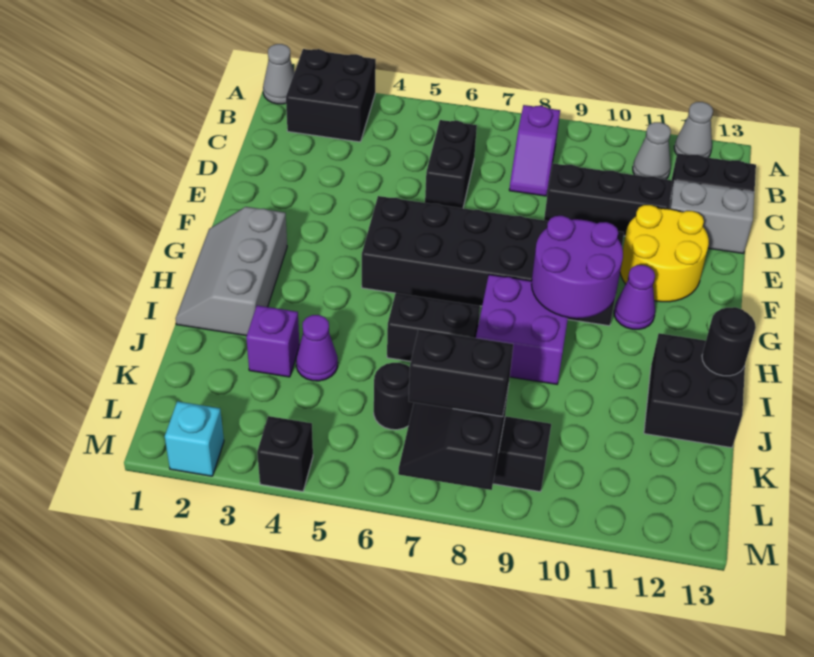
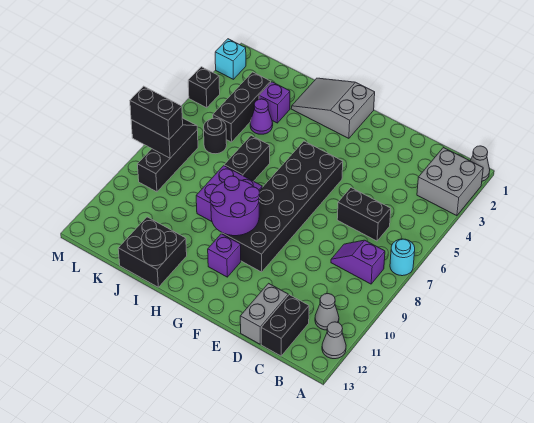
black brick A2:B3 level 1 -> grey brick A2:B3 level 1
none -> cyan round brick A7 level 1
black brick D9:D11 level 1 -> black brick K3:K5 level 1
yellow round brick E11:F12 level 1 -> none
grey slope G1:I2 level 1 top 2 -> grey slope G1:I2 level 1 top G
purple cone G11 level 1 -> purple brick G11 level 1
black brick L7:L8 level 3 -> black brick L8:M8 level 3

